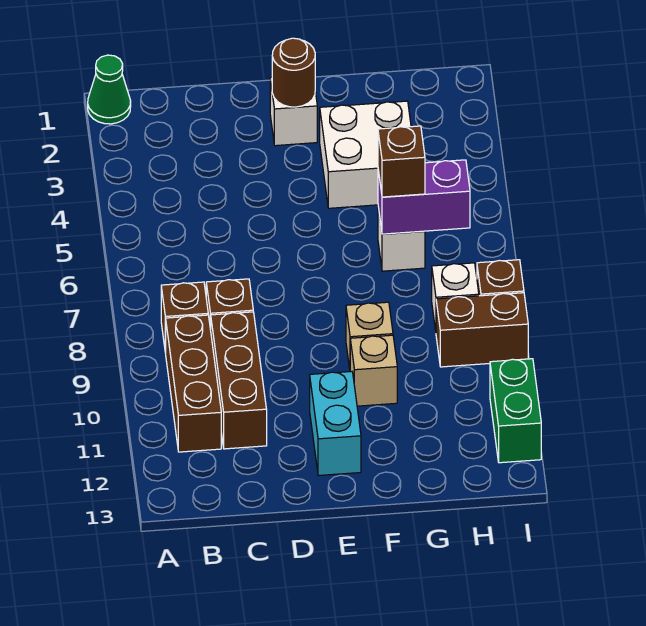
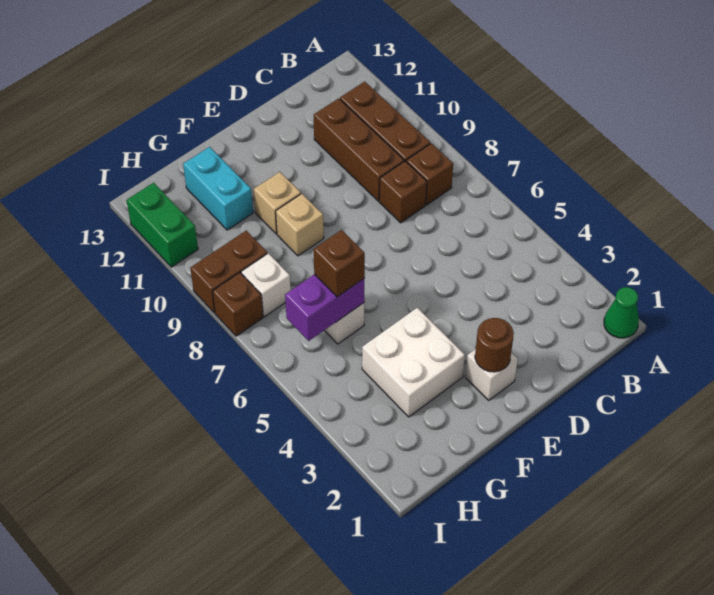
cyan brick E11:E12 level 1 -> cyan brick G11:G12 level 1

